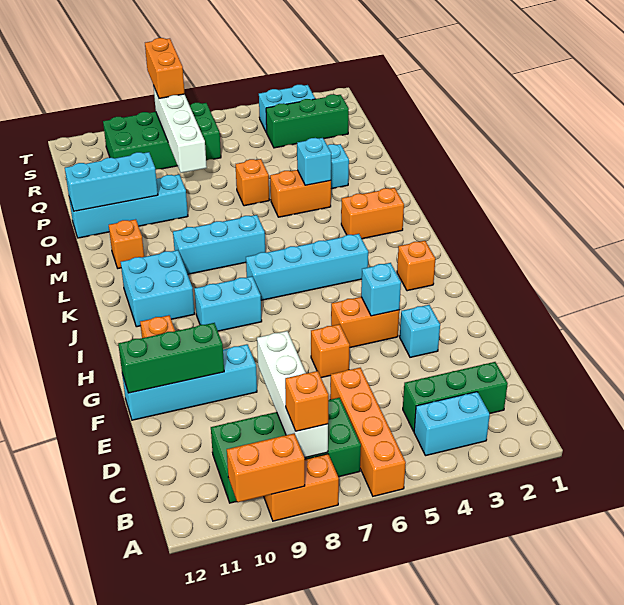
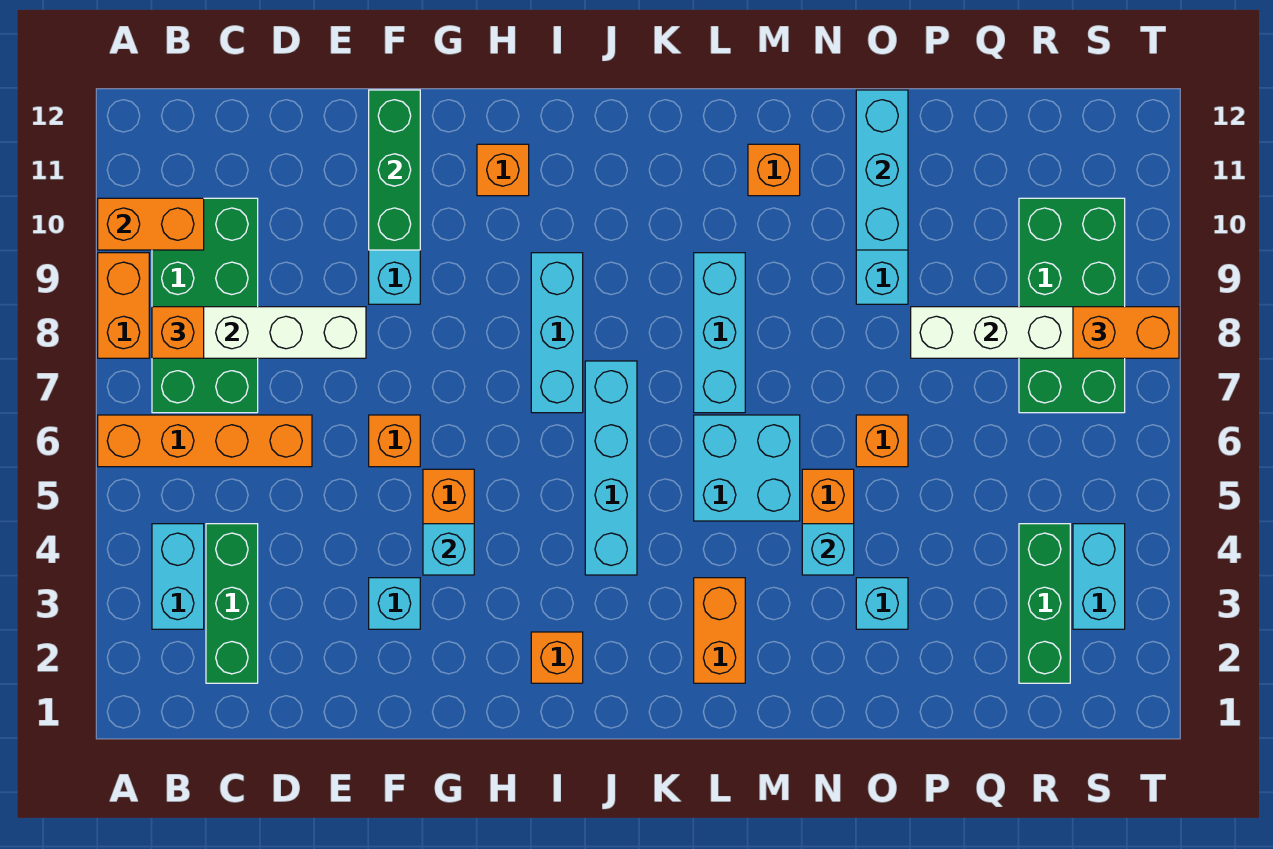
orange brick A9:A10 level 2 -> orange brick A10:B10 level 2
cyan brick I8:I9 level 1 -> cyan brick I7:I9 level 1
cyan brick J10:K11 level 1 -> cyan brick L5:M6 level 1

